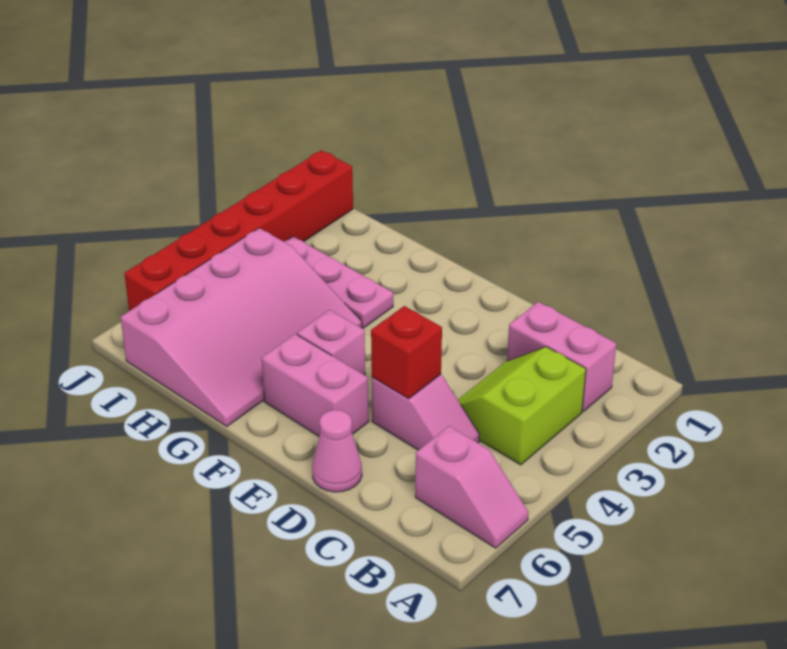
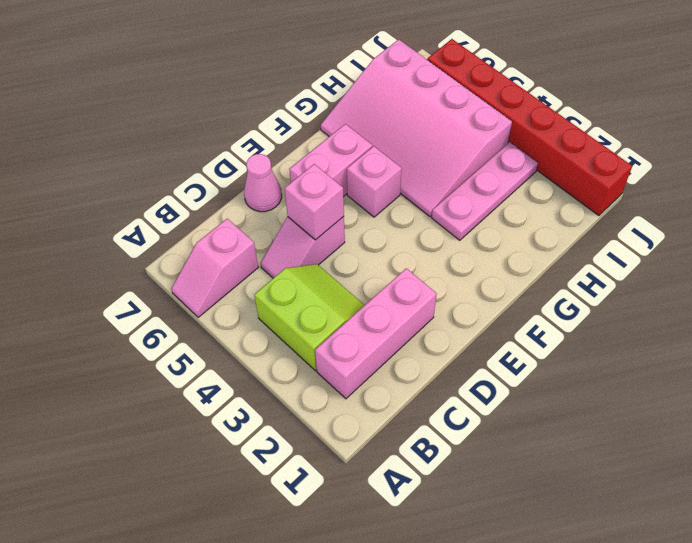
pink brick B2:C2 level 1 -> pink brick B2:D2 level 1
red brick D5 level 2 -> pink brick D5 level 2

